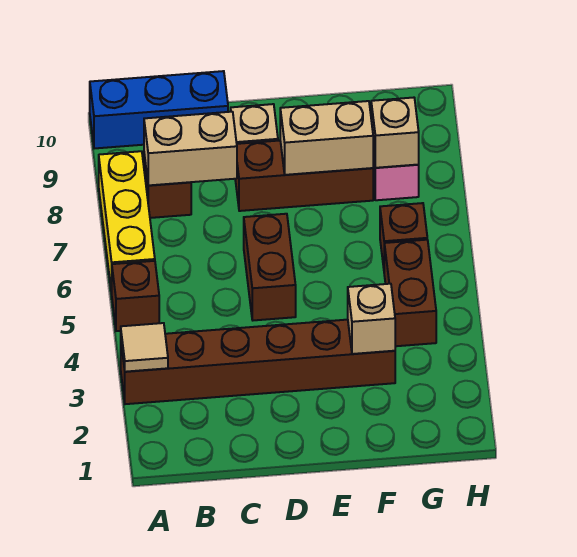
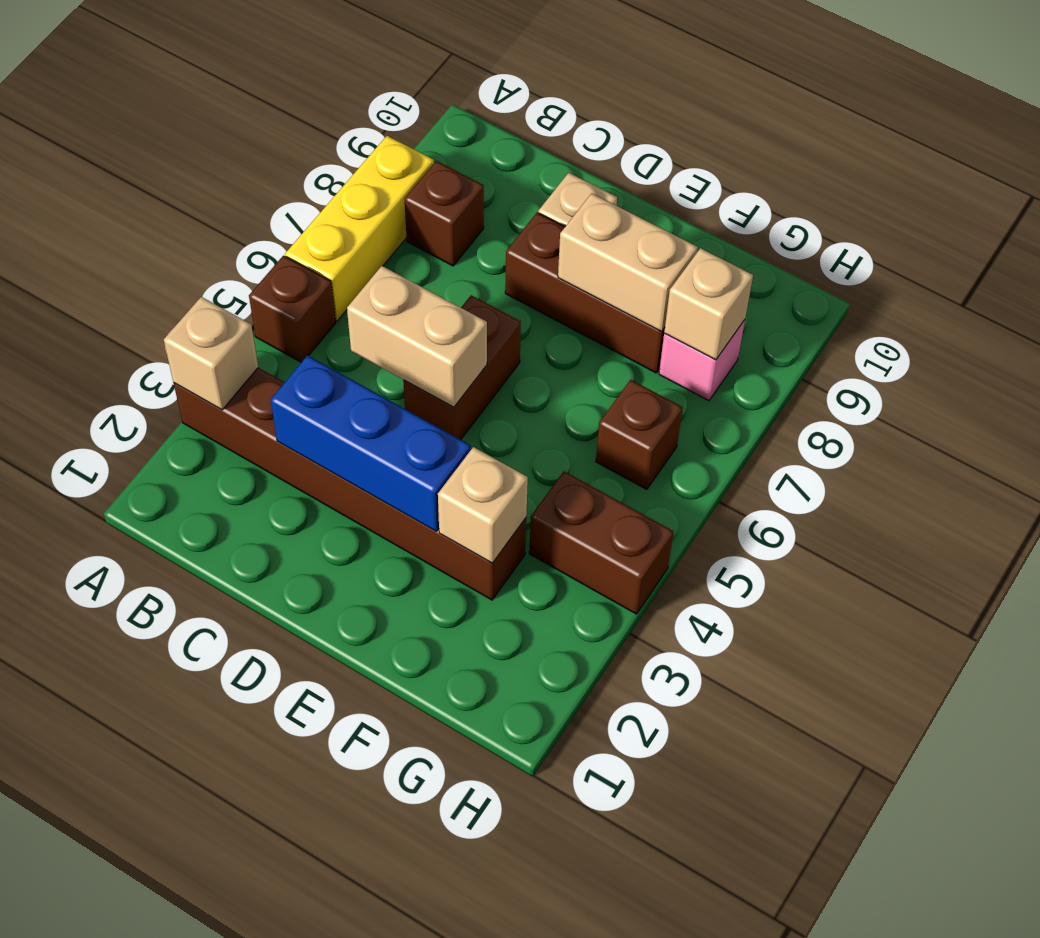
tan tile A3 level 2 -> tan brick A3 level 2
blue brick A10:C10 level 1 -> blue brick C3:E3 level 2
tan brick B8:C8 level 2 -> tan brick C5:D5 level 2
brown brick G4:G5 level 1 -> brown brick G4:H4 level 1

